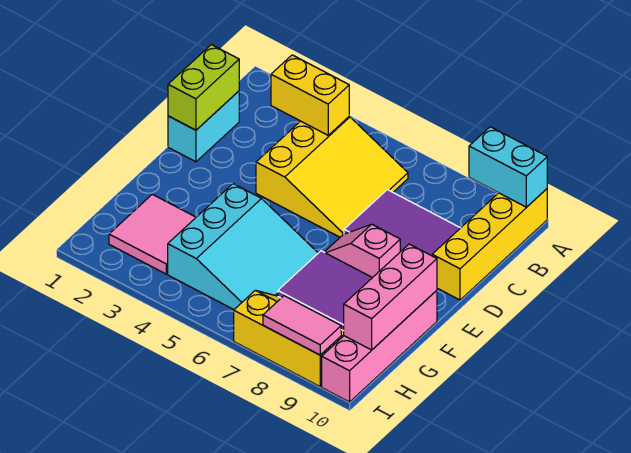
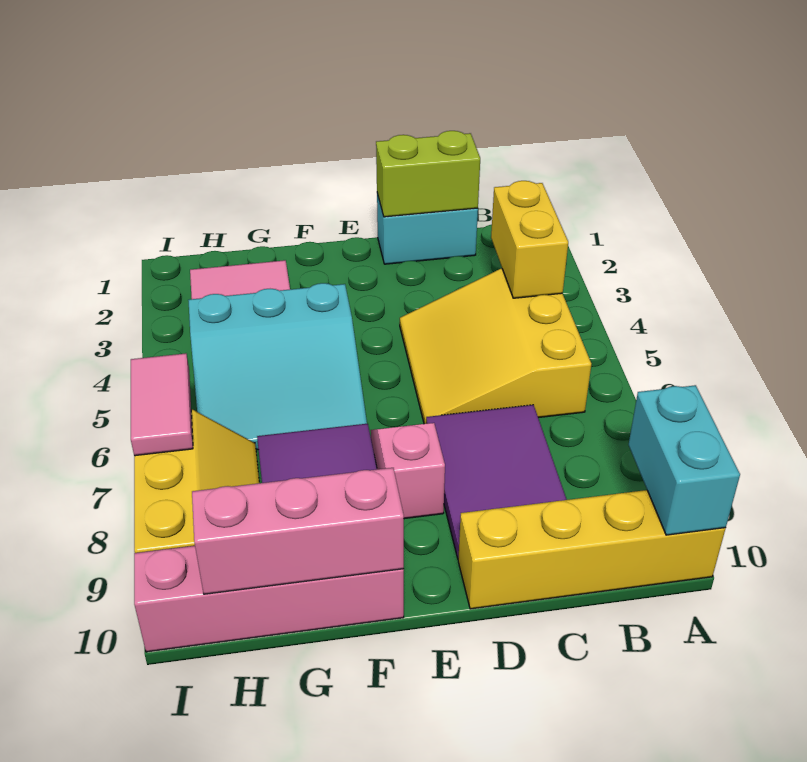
yellow slope B4:D6 level 1 top 4 -> yellow slope B4:D6 level 1 top B
pink tile I8:I9 level 2 -> pink tile I6:I7 level 2

